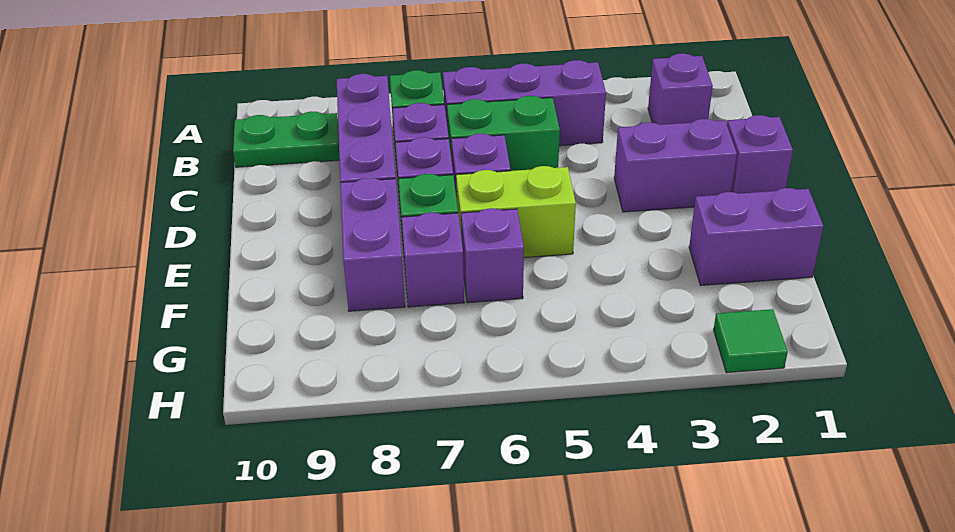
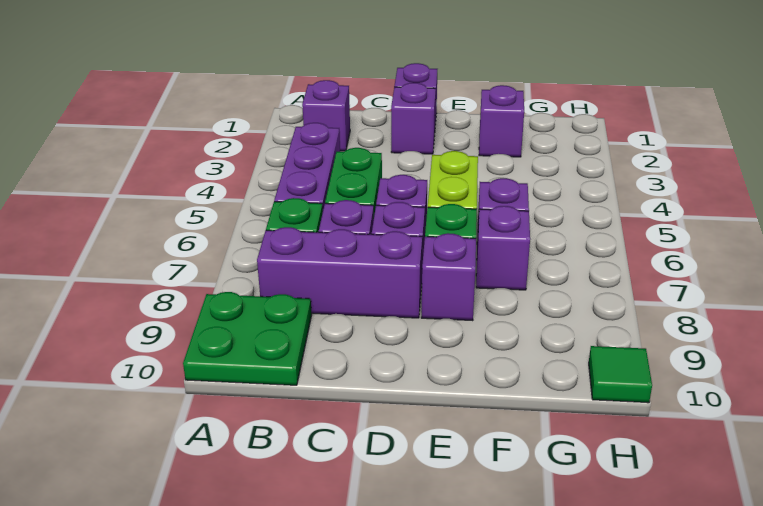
green plate B9:B10 level 1 -> green plate A9:B10 level 1
purple brick D2:D3 level 1 -> purple brick D2 level 1
purple brick E8:F8 level 1 -> purple brick E8 level 1
purple brick F1:F2 level 1 -> purple brick F2 level 1
green tile H2 level 1 -> green tile H10 level 1

